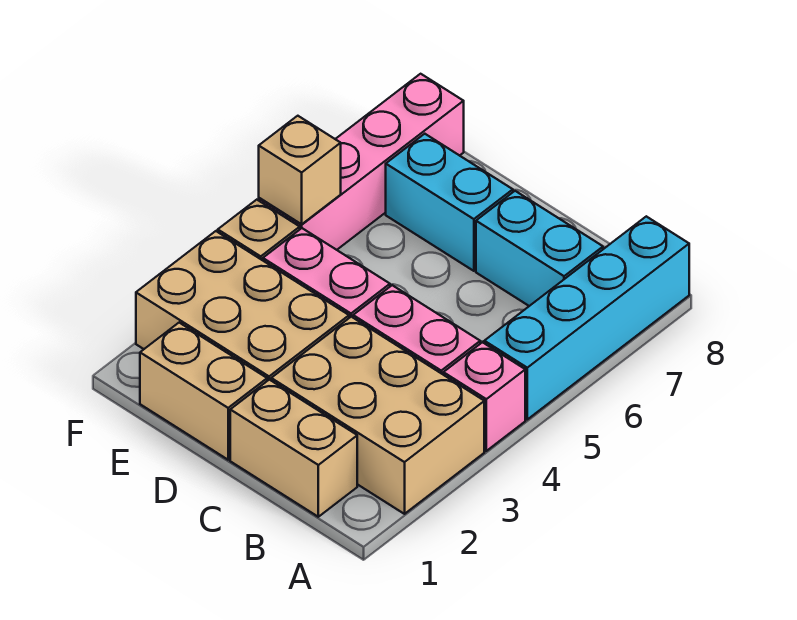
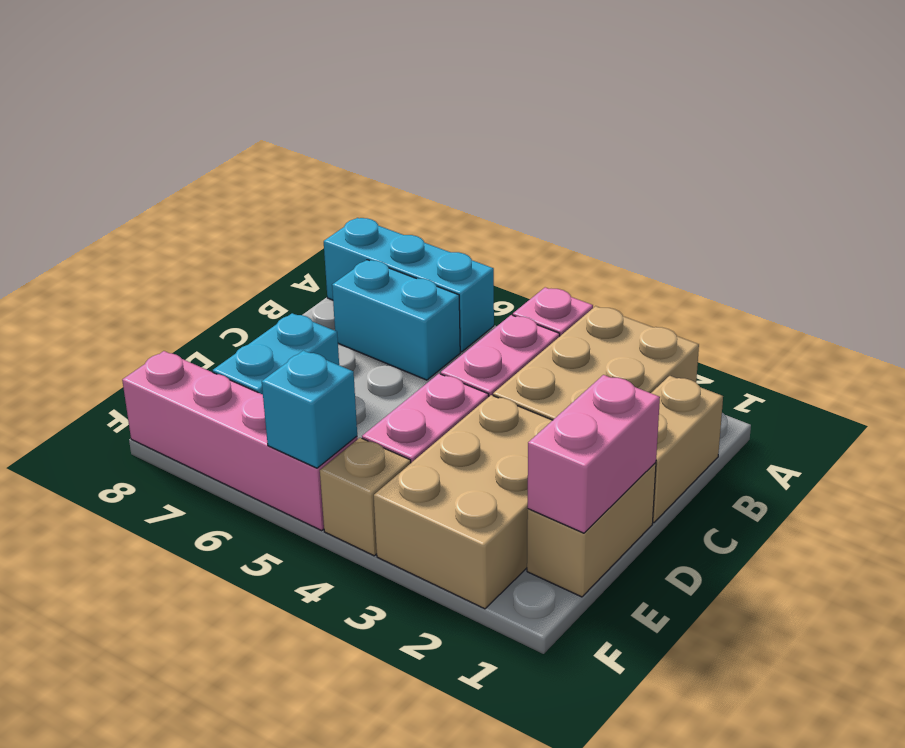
cyan brick A5:A8 level 1 -> cyan brick A6:A8 level 1
cyan brick B7:C7 level 1 -> cyan brick B6:B7 level 1
none -> pink brick D1:E1 level 2
tan brick F5 level 2 -> cyan brick F5 level 2

